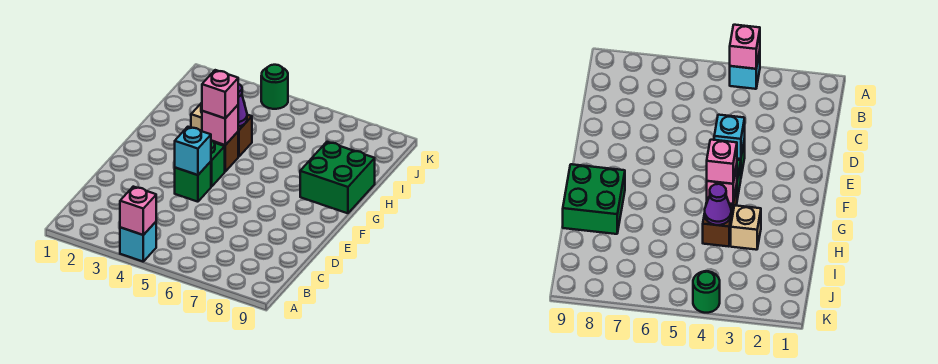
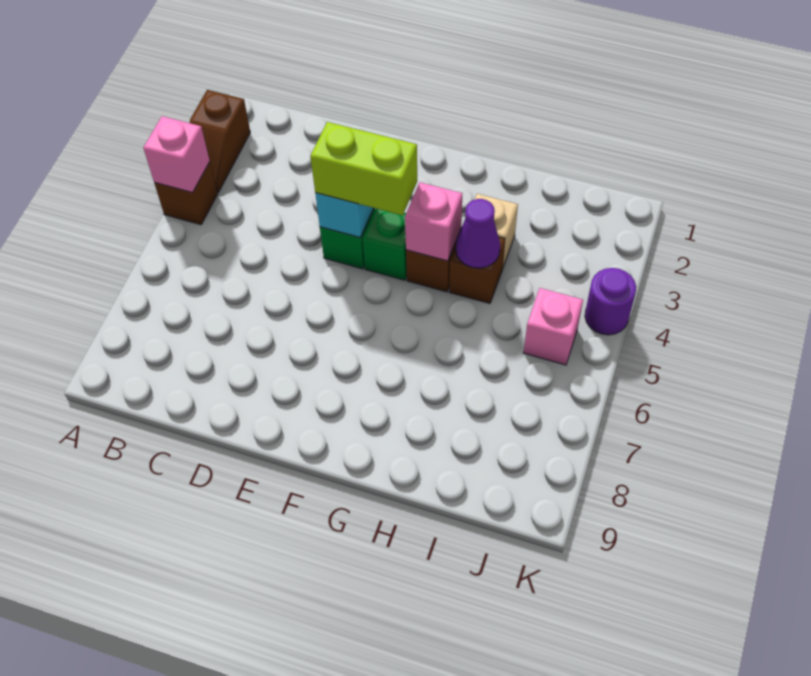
none -> brown slope A2:A3 level 1 top 2
cyan brick A4 level 1 -> brown brick A4 level 1
none -> lime brick E4:F4 level 3
pink brick G4 level 3 -> pink brick J5 level 1
green brick G8:H9 level 1 -> none
green round brick K4 level 1 -> purple round brick K4 level 1

